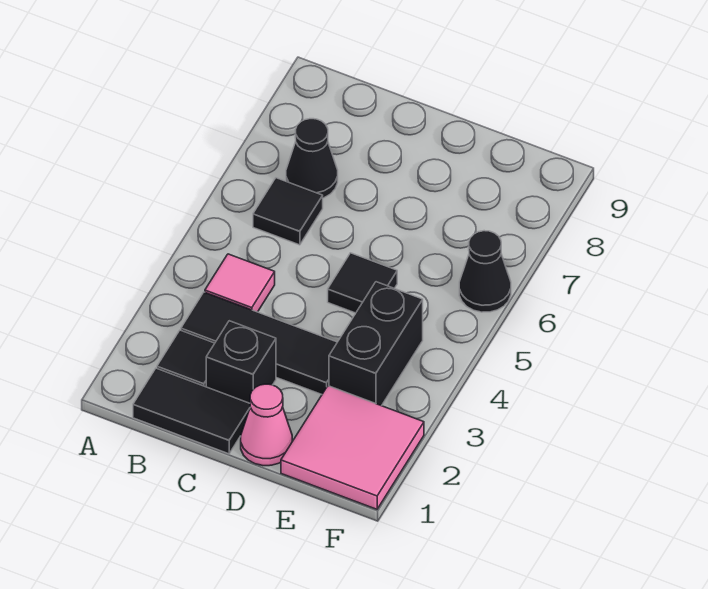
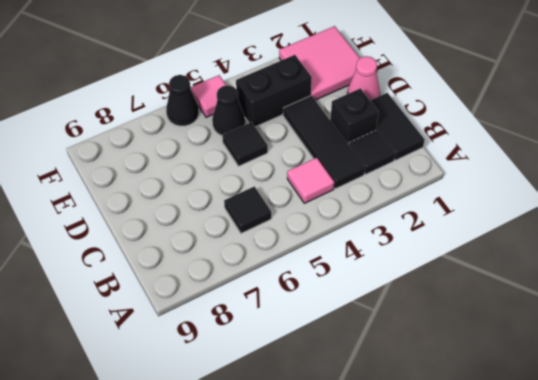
black cone B7 level 1 -> black cone E5 level 1
none -> pink tile F5 level 1

